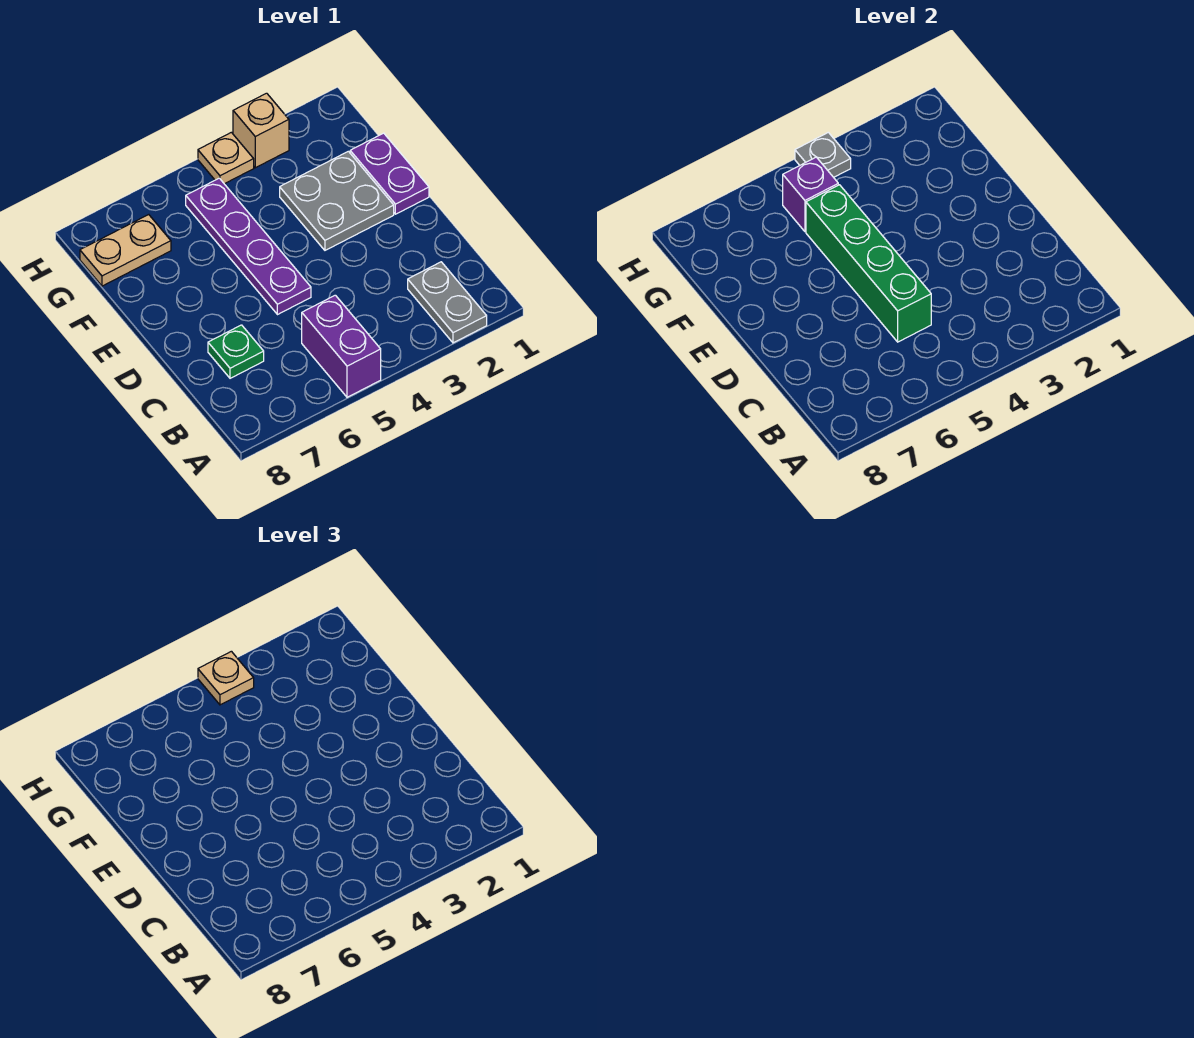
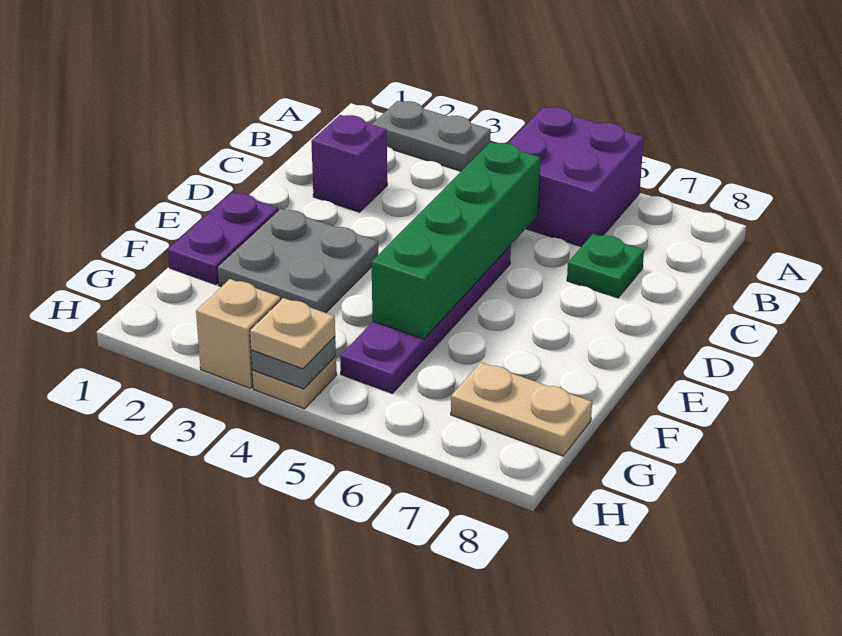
grey plate A2:B2 level 1 -> grey plate A2:A3 level 1
purple brick A5:B5 level 1 -> purple brick A5:B6 level 1
purple brick G5 level 2 -> purple brick C2 level 1

